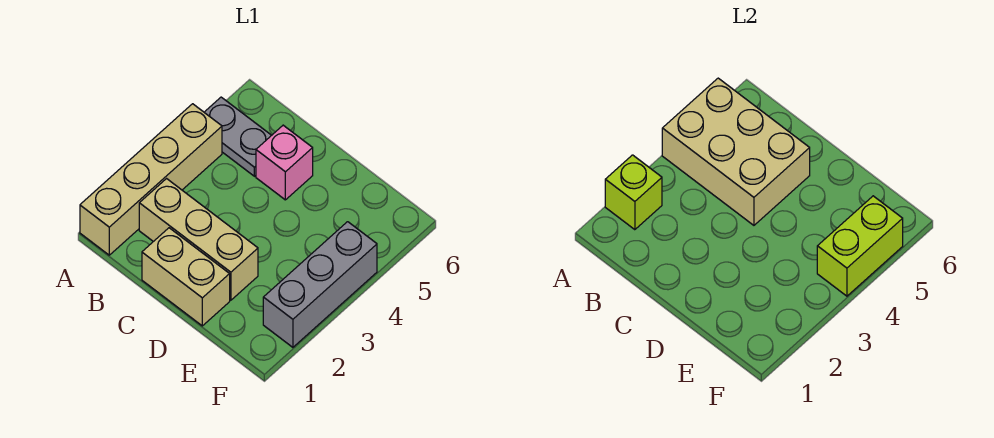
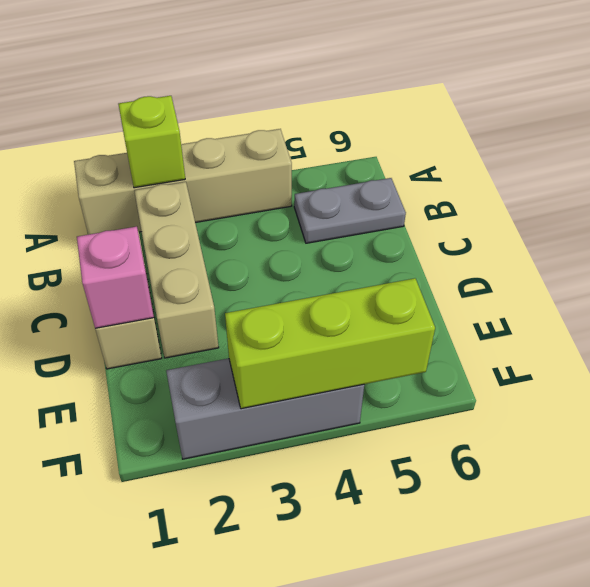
tan brick A4:C5 level 2 -> none
grey plate A5:B5 level 1 -> grey plate B5:B6 level 1
pink brick C5 level 1 -> pink brick D1 level 2
lime brick F4:F5 level 2 -> lime brick F3:F5 level 2

